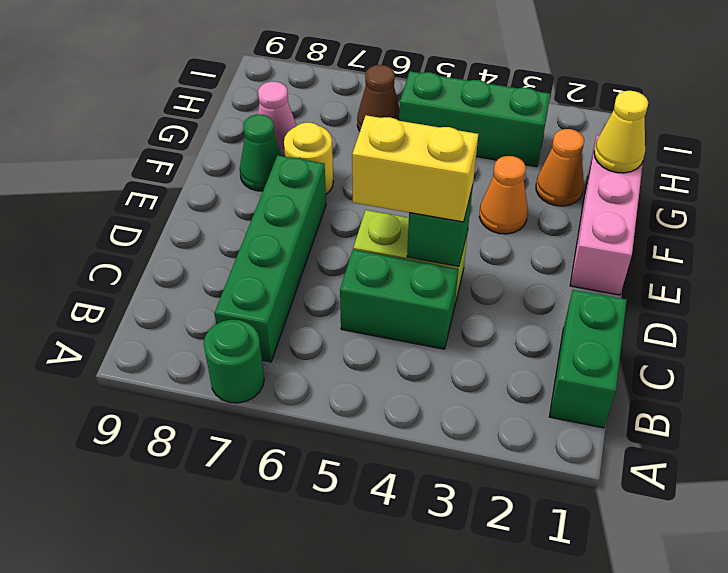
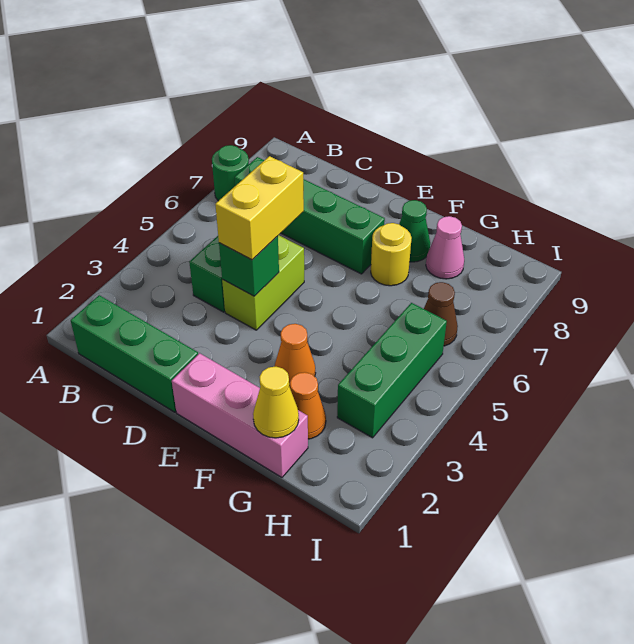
green brick B1:C1 level 1 -> green brick B1:D1 level 1

